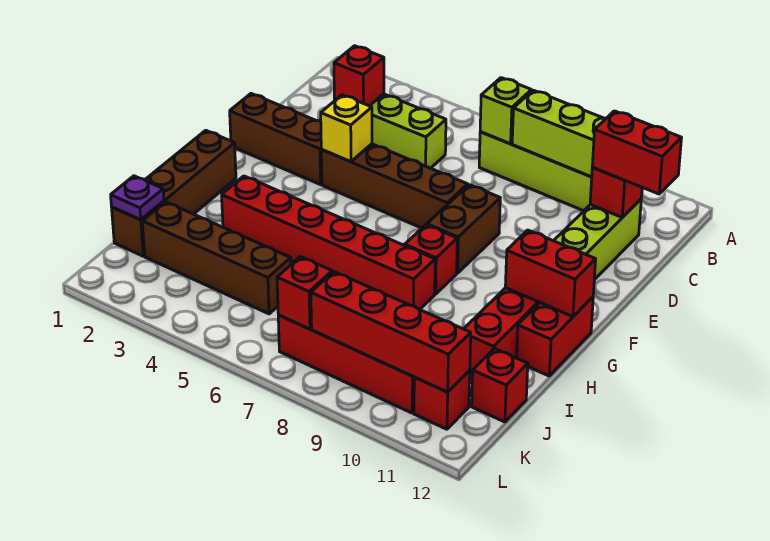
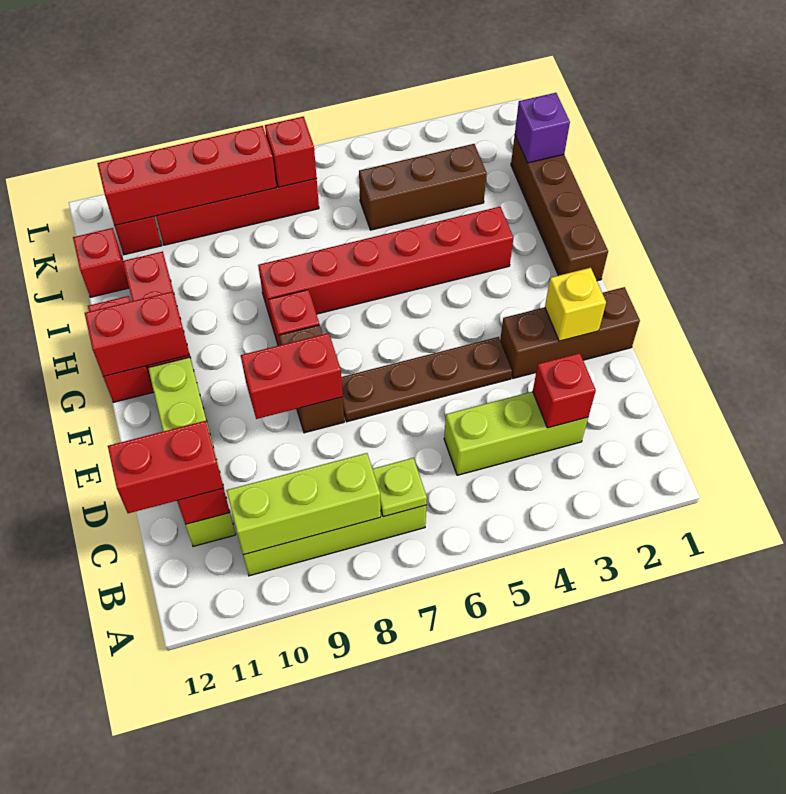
lime brick B7 level 2 -> lime plate B7 level 2
brown brick E4:E7 level 1 -> brown plate E4:E7 level 1
yellow brick E4 level 2 -> yellow brick E2 level 2
none -> red brick E8:E9 level 2
purple plate J1 level 2 -> purple brick J1 level 2
brown brick J2:J5 level 1 -> brown brick J3:J5 level 1

